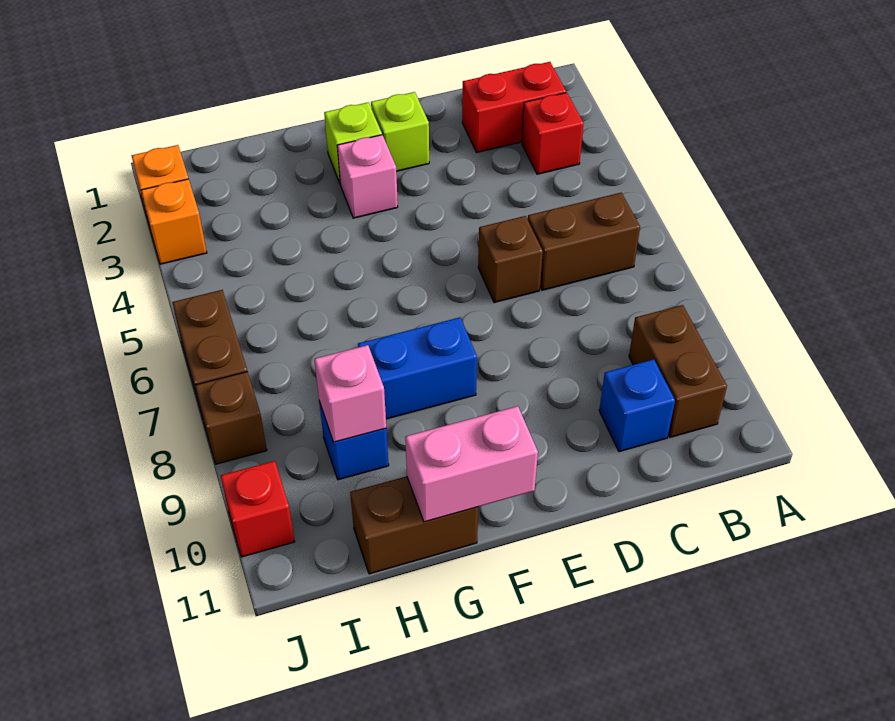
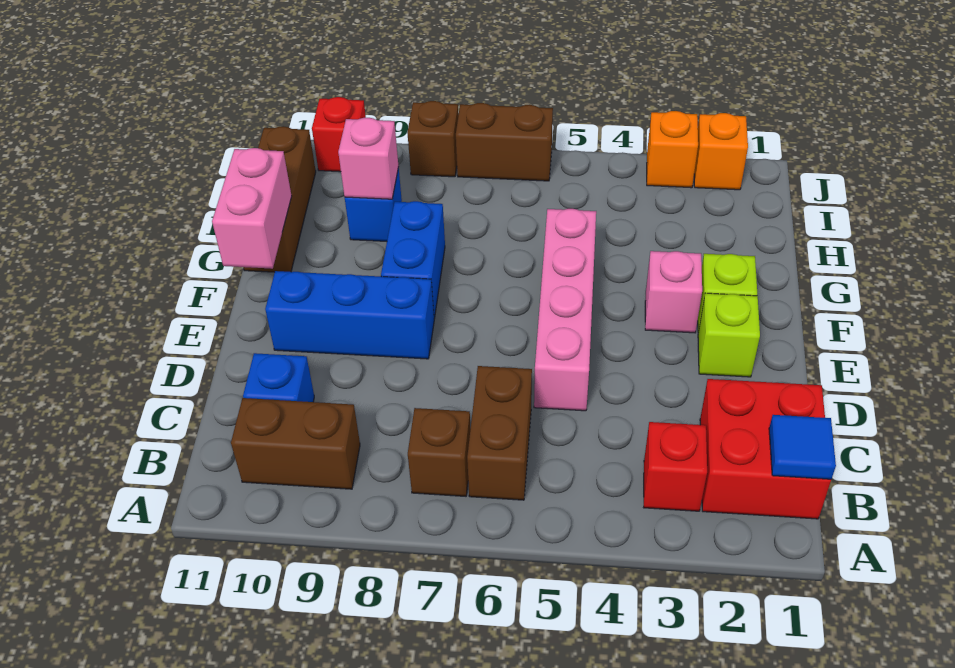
none -> blue tile B1 level 2
red brick B2:C2 level 1 -> red brick B1:C2 level 1
none -> pink brick D5:G5 level 1
brown brick D6 level 1 -> brown brick B7 level 1
none -> blue brick E8:E10 level 1
brown brick G11:H11 level 1 -> brown brick G11:I11 level 1

